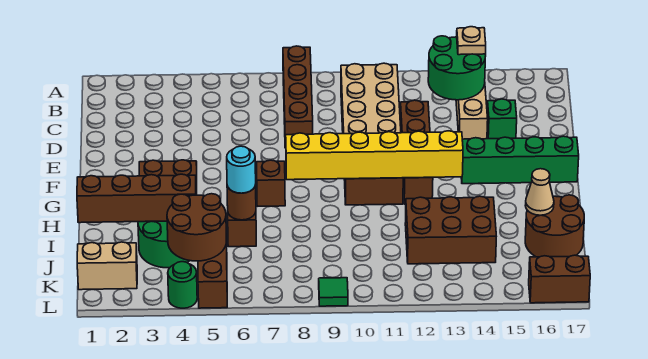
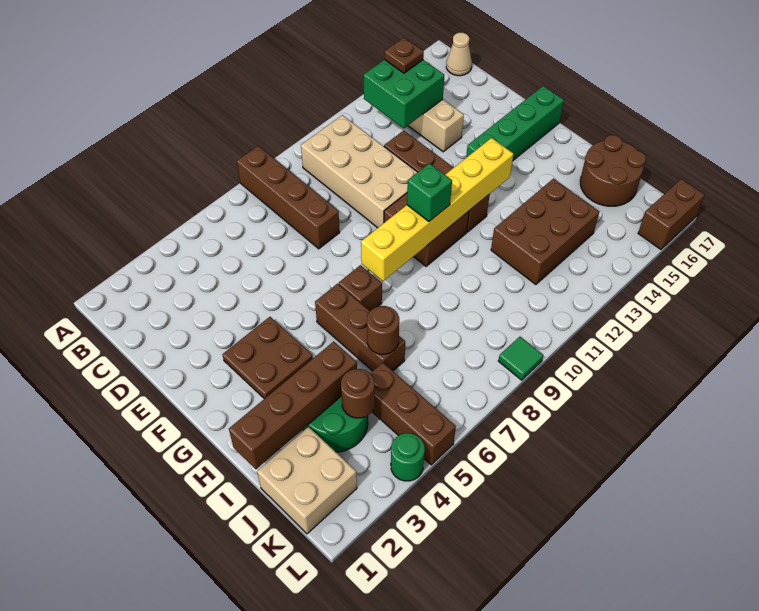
green round brick B13:C14 level 2 -> green brick B13:C14 level 2
tan plate B14 level 3 -> brown plate B14 level 3
green brick D15 level 1 -> green brick G10 level 3
cyan round brick I6 level 3 -> none
tan cone I16 level 2 -> tan cone B17 level 1
brown round brick J4:K5 level 2 -> brown round brick J4 level 2
tan brick K1:K2 level 1 -> tan brick J1:K2 level 1

